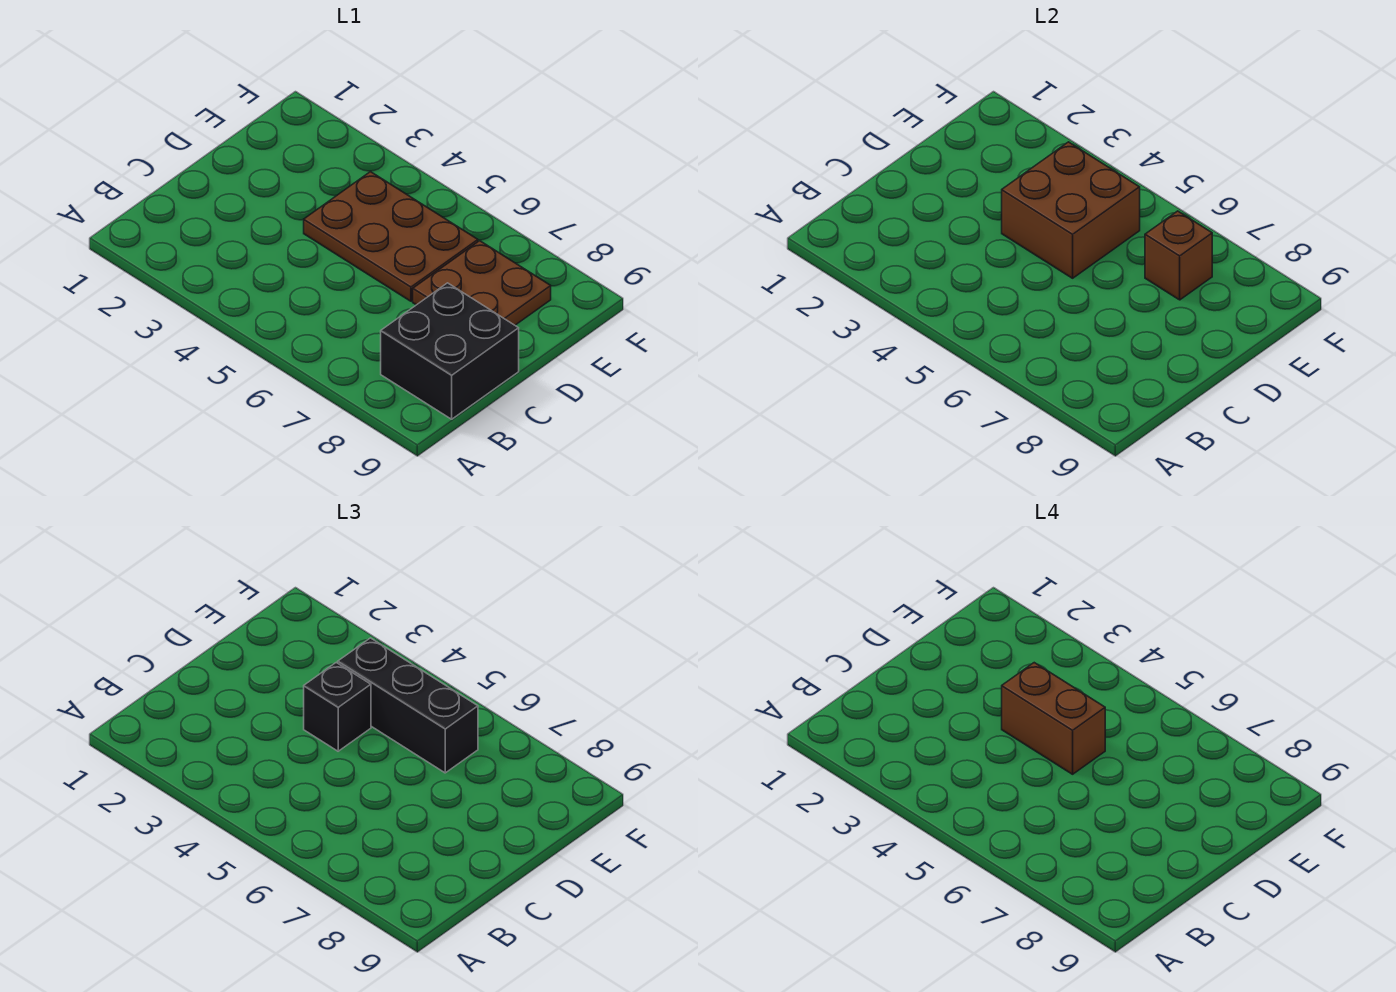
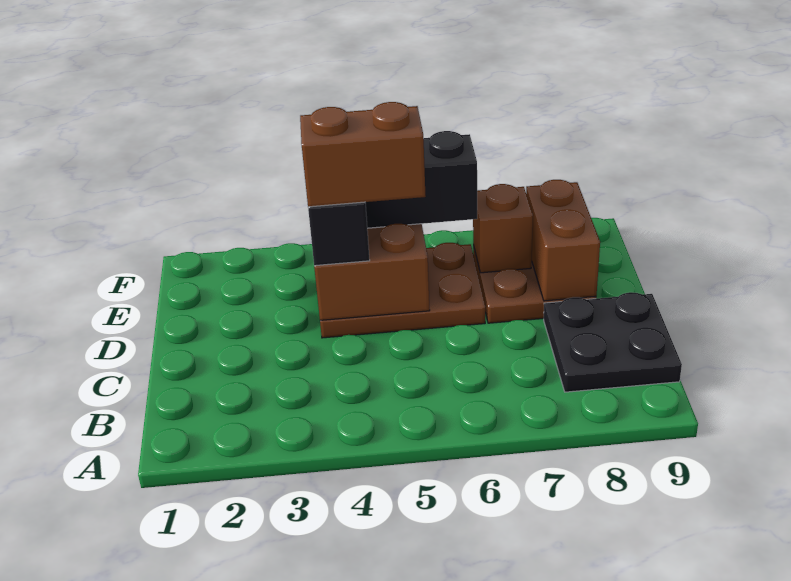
black brick B8:C9 level 1 -> black plate B8:C9 level 1
none -> brown brick D8:E8 level 2

